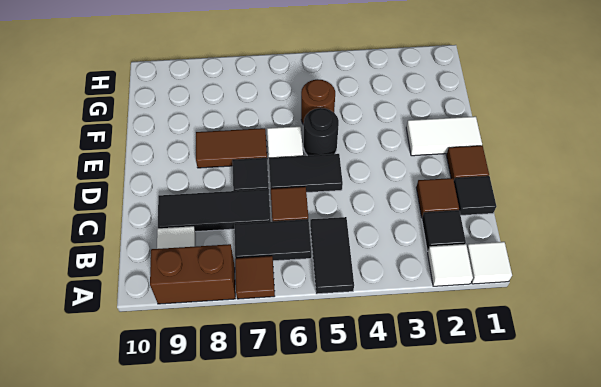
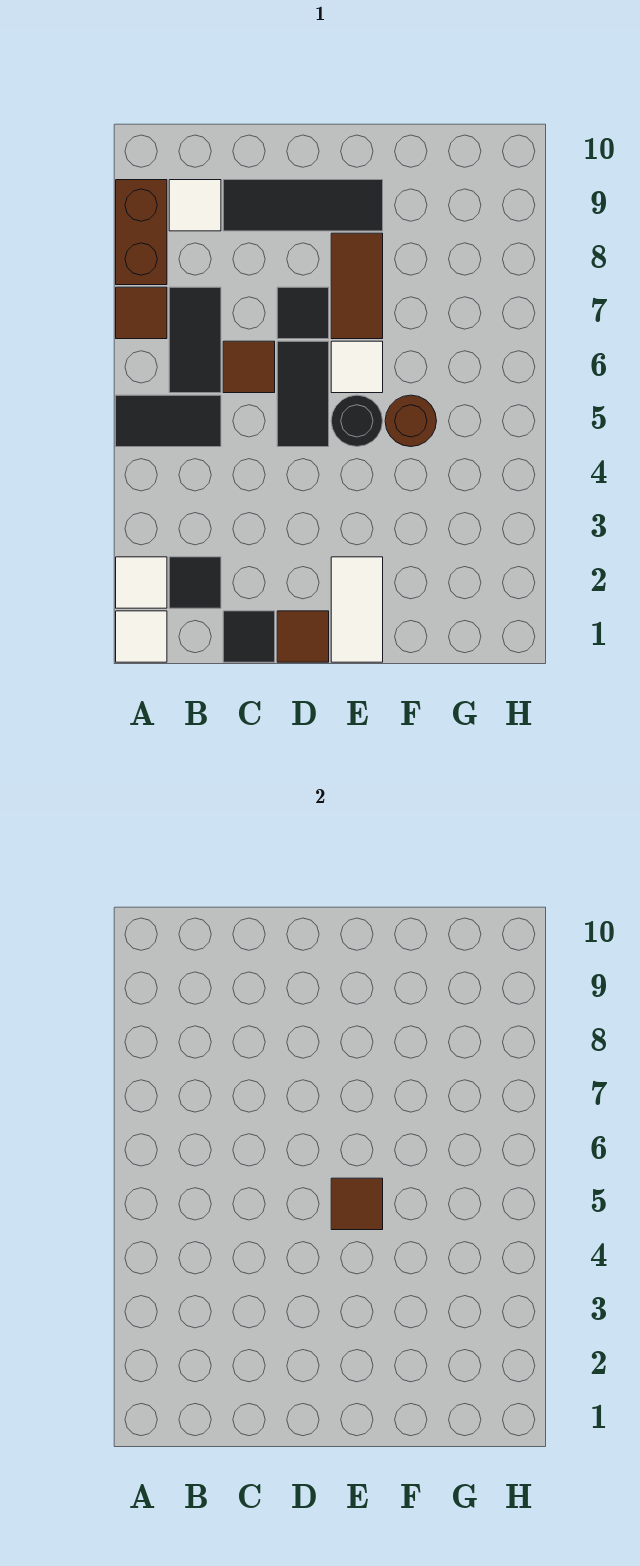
brown tile C2 level 1 -> brown tile E5 level 2
black tile C7:C9 level 1 -> black tile C9:E9 level 1

